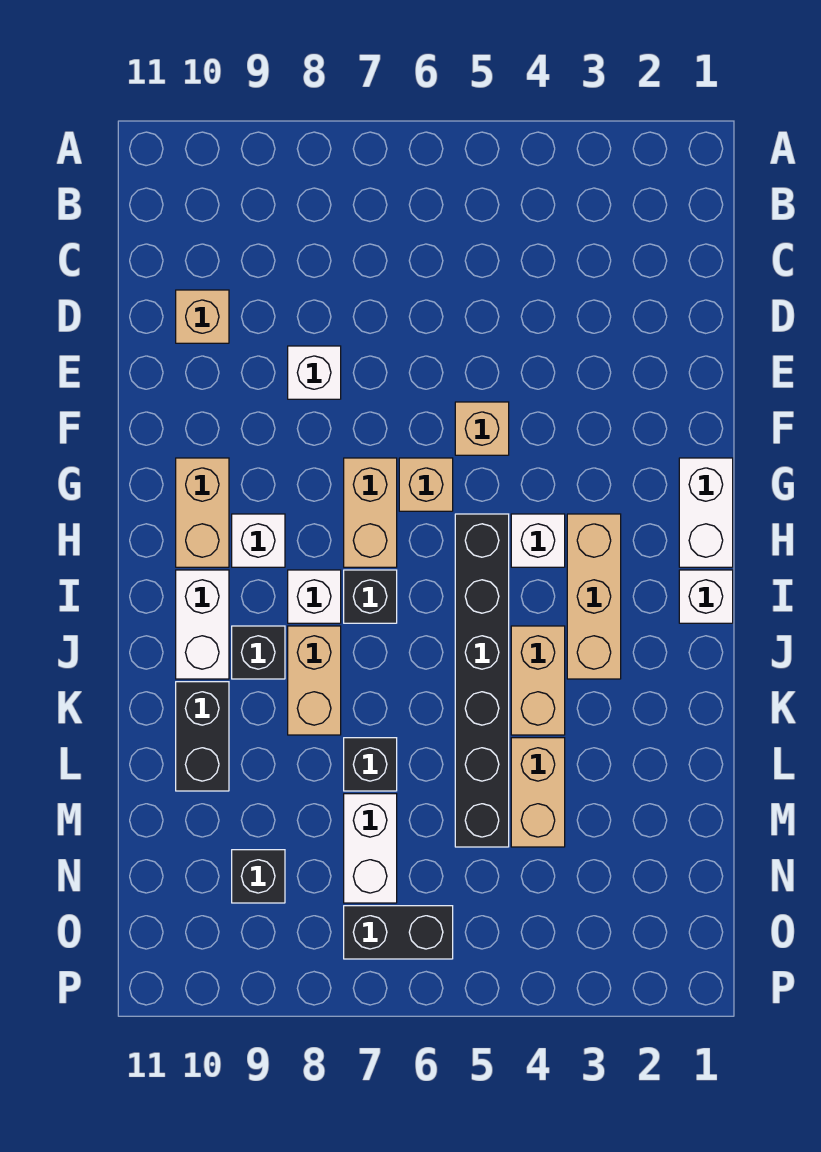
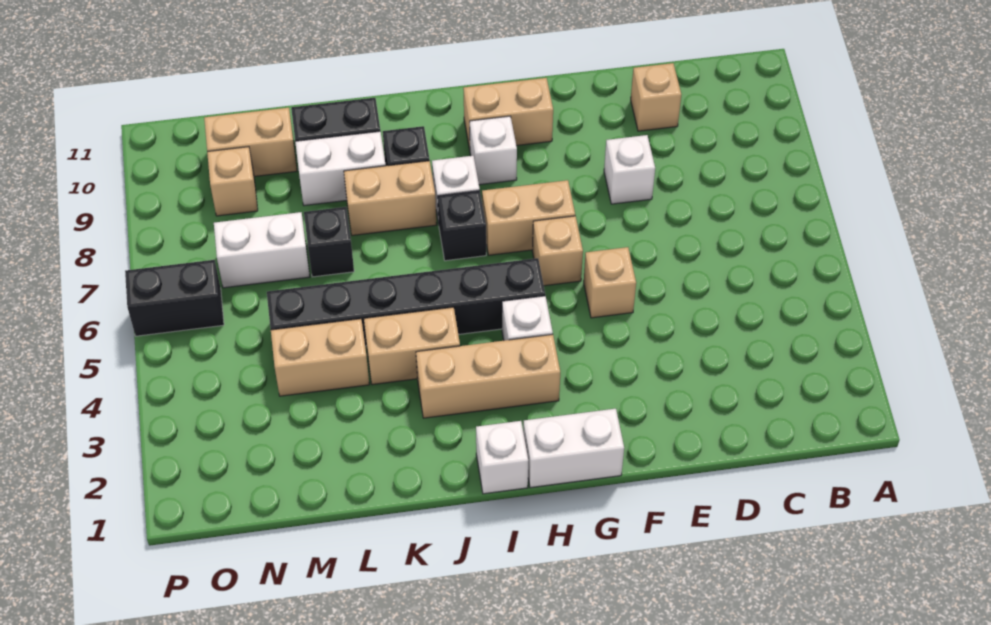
white brick I10:J10 level 1 -> white brick K9:L9 level 1
none -> tan brick M10:N10 level 1
black brick N9 level 1 -> tan brick N9 level 1
black brick O6:O7 level 1 -> black brick O6:P6 level 1

